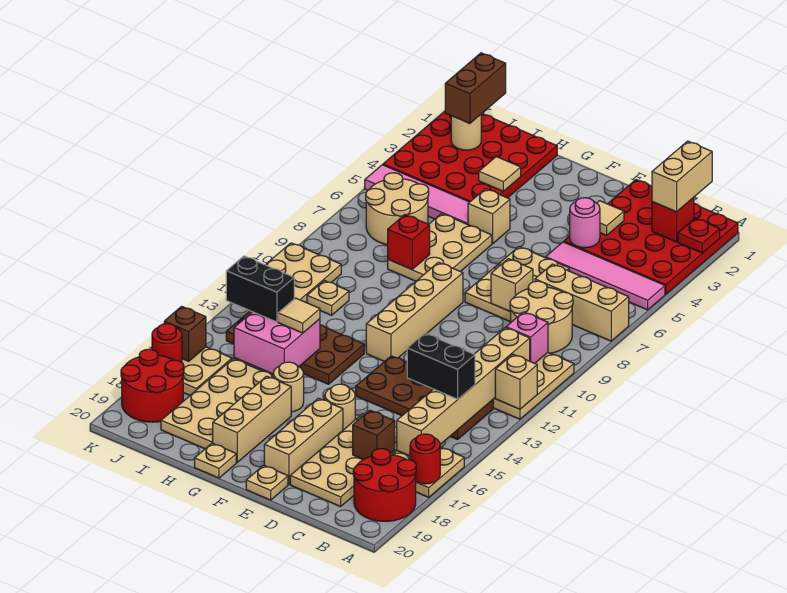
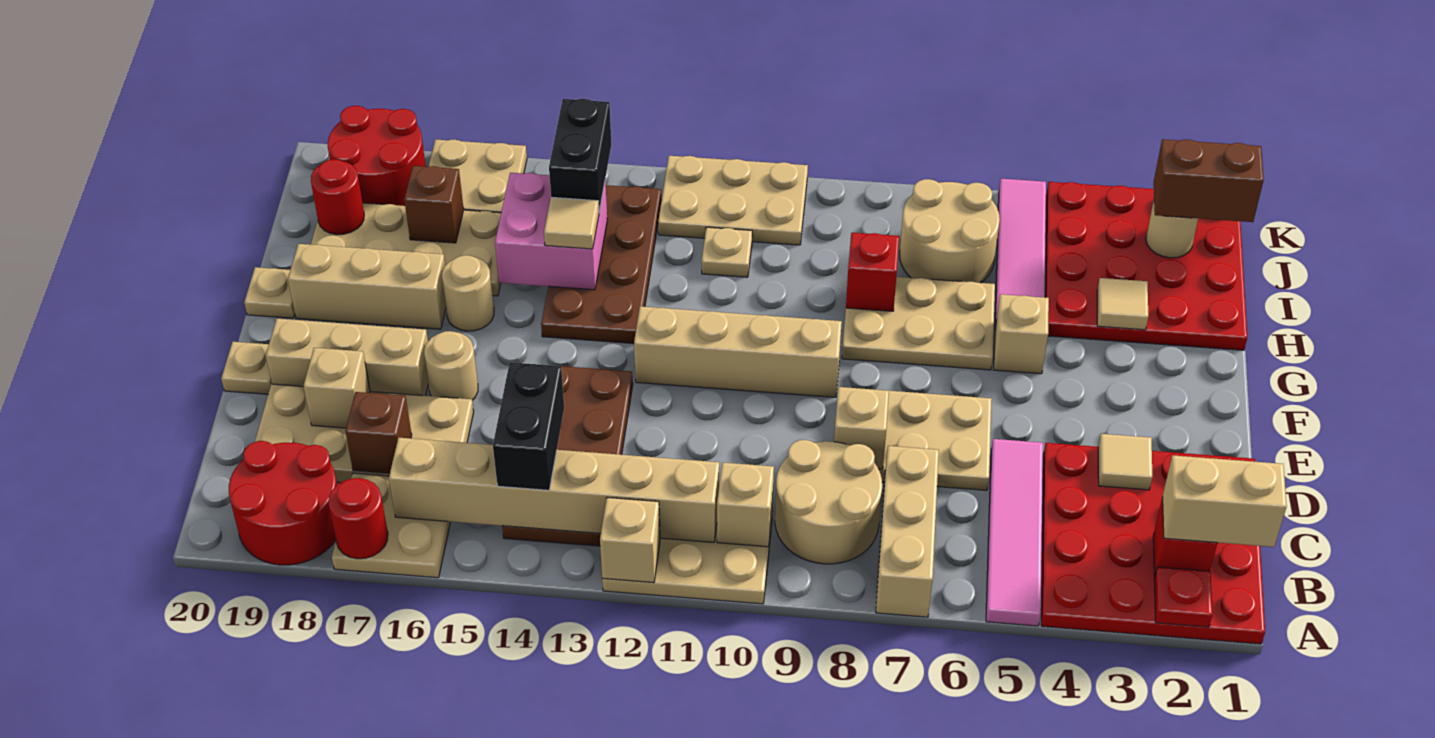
pink brick B10 level 2 -> tan brick B10 level 2
pink round brick D4 level 2 -> none
none -> tan brick D18 level 2
brown brick K16 level 2 -> brown brick I17 level 2
red round brick K17 level 2 -> red round brick I19 level 2

